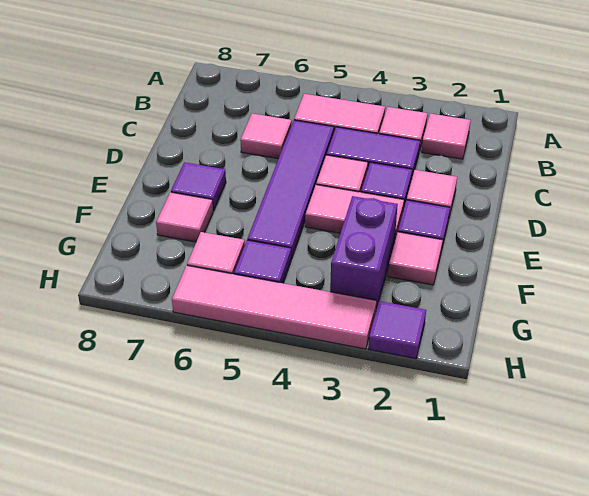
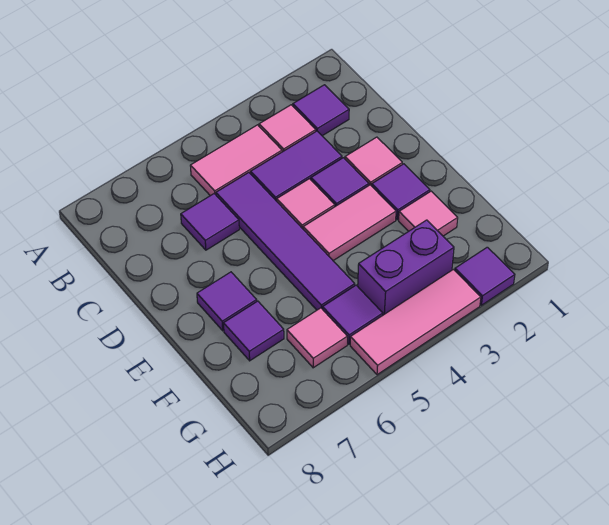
pink tile B2 level 1 -> purple tile B2 level 1
pink tile C6 level 1 -> purple tile C6 level 1
purple brick F3:G3 level 1 -> purple brick G3:G4 level 1
pink tile F7 level 1 -> purple tile F7 level 1
pink tile H3:H6 level 1 -> pink tile H3:H5 level 1

